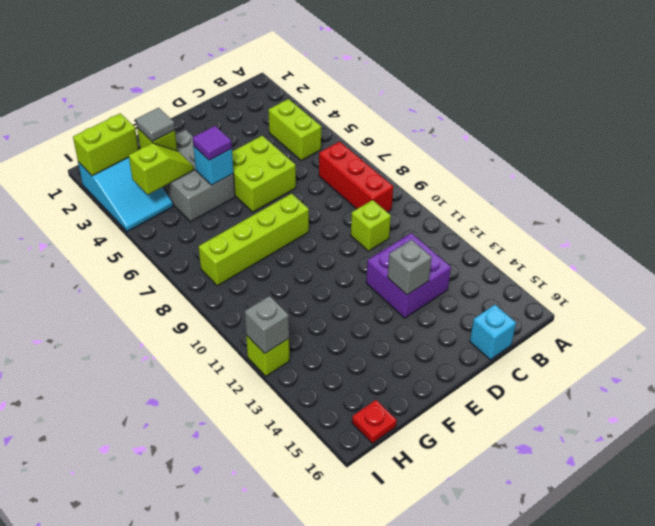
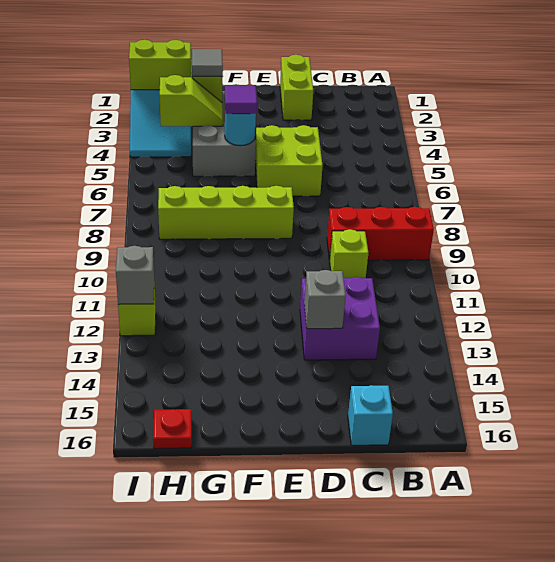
lime brick B4:B5 level 1 -> lime brick D1:D2 level 1
red brick B7:B9 level 1 -> red brick A9:C9 level 1
cyan brick F5 level 2 -> cyan round brick F5 level 2

